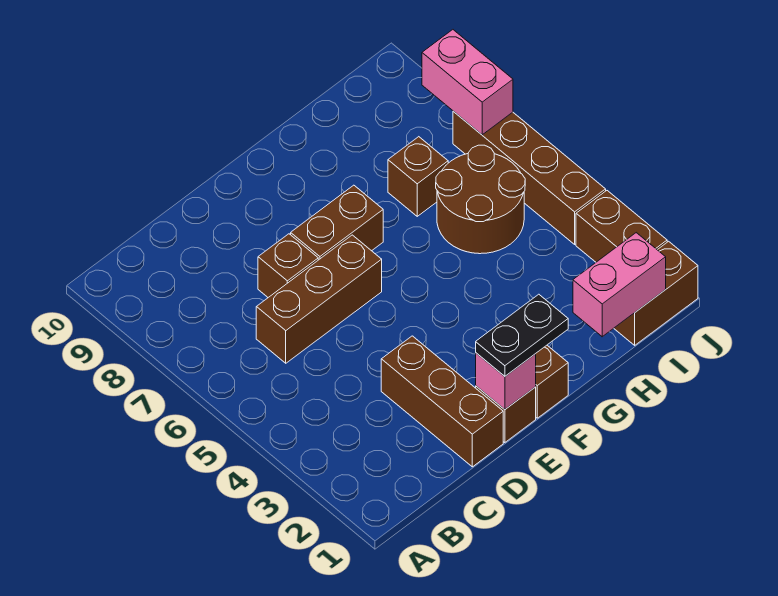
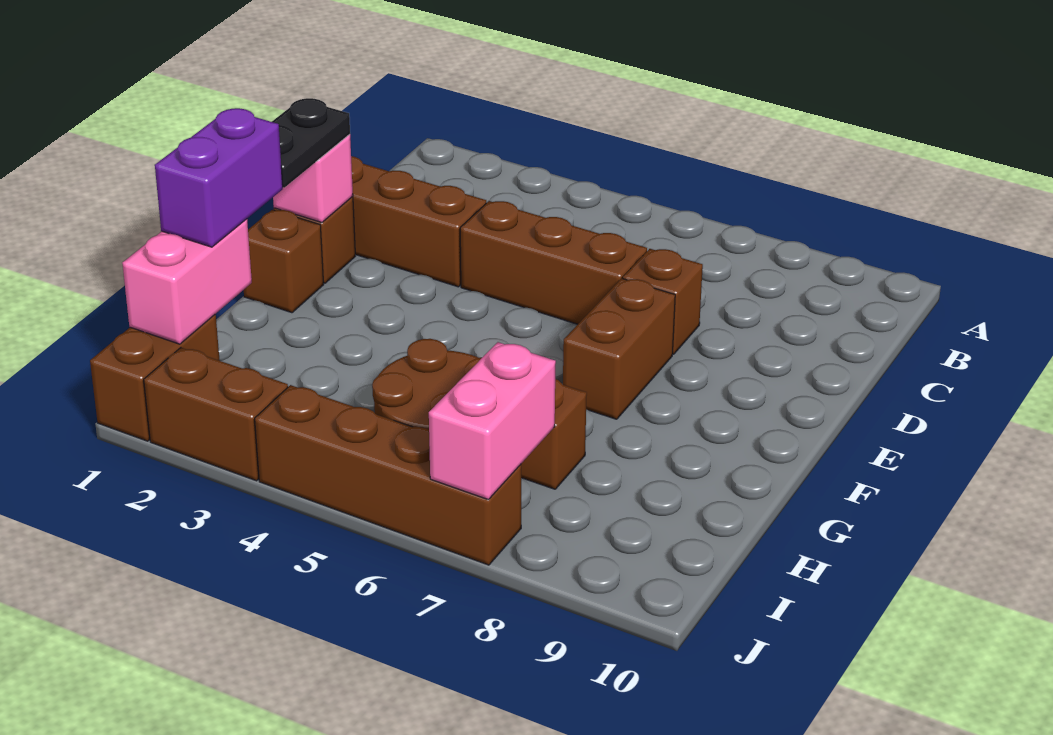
brown brick C6:E6 level 1 -> brown brick D4:D6 level 1
none -> purple brick G1:H1 level 3
pink brick J7:J8 level 2 -> pink brick I7:J7 level 2

